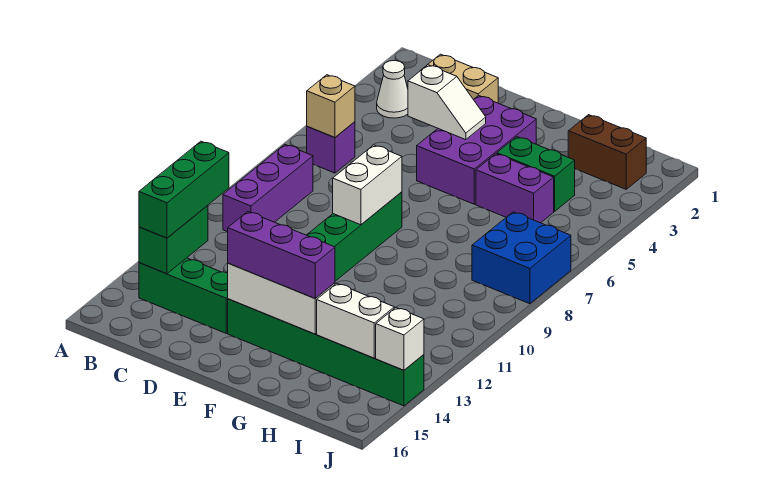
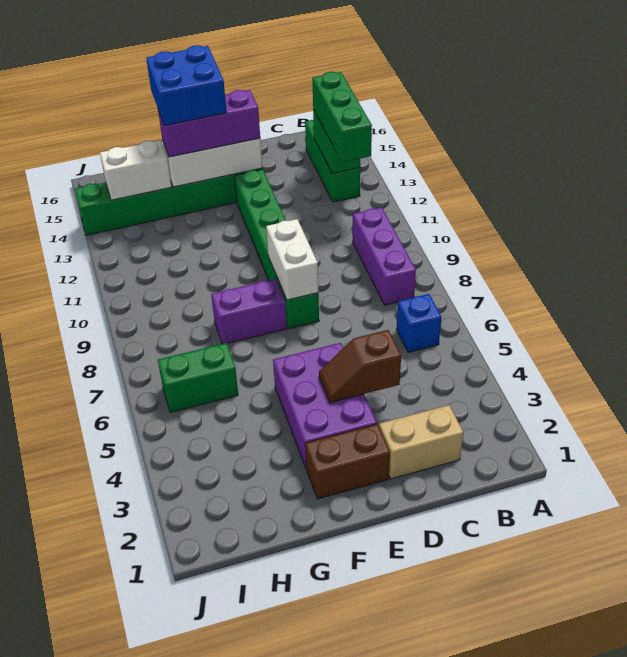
white cone B3 level 1 -> none
purple brick B6 level 1 -> blue brick B6 level 1
tan brick B6 level 2 -> none
green brick B14:D14 level 1 -> green brick B13:B15 level 1
white slope D4:E4 level 2 top D -> brown slope D4:E4 level 2 top D
green brick G4:H4 level 1 -> green brick H6:I6 level 1
purple brick G5:H5 level 1 -> purple brick F8:G8 level 1
brown brick H2:I2 level 1 -> brown brick E2:F2 level 1
blue brick I7:J8 level 1 -> blue brick F14:G15 level 4
white brick J14 level 2 -> none

